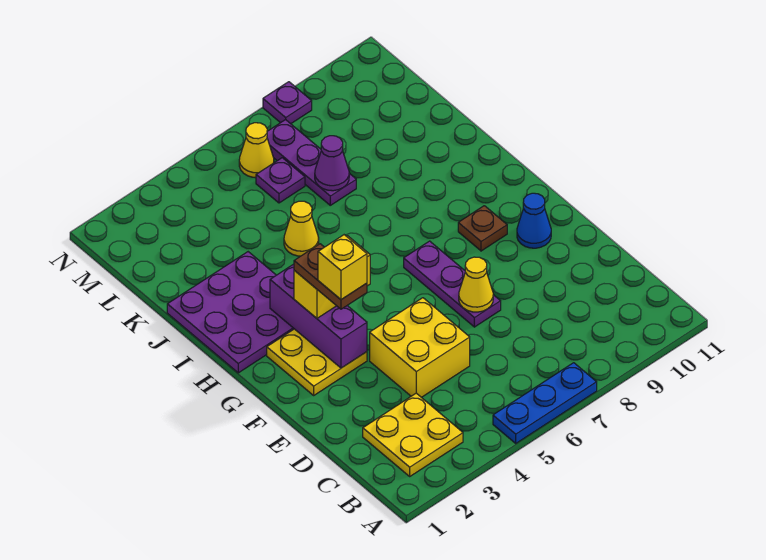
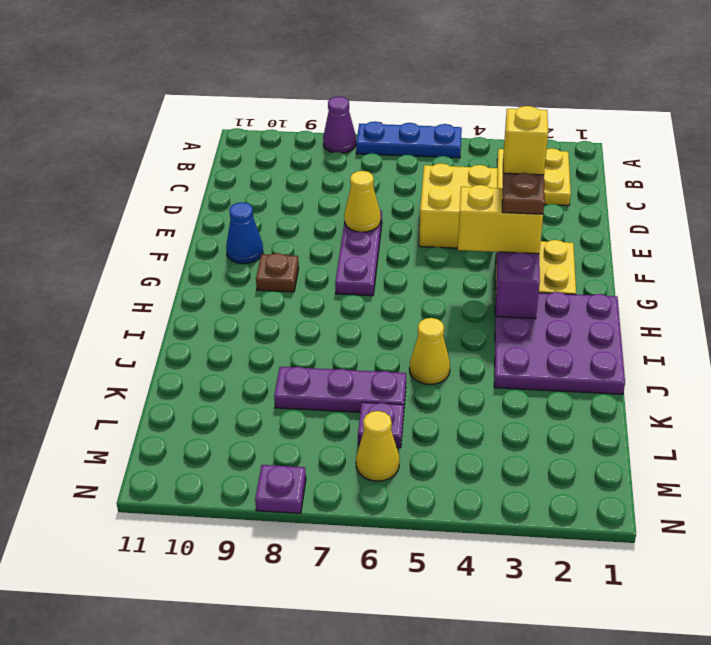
purple plate K7:M7 level 1 -> purple plate K6:K8 level 1
purple cone K7 level 2 -> purple cone A8 level 1

